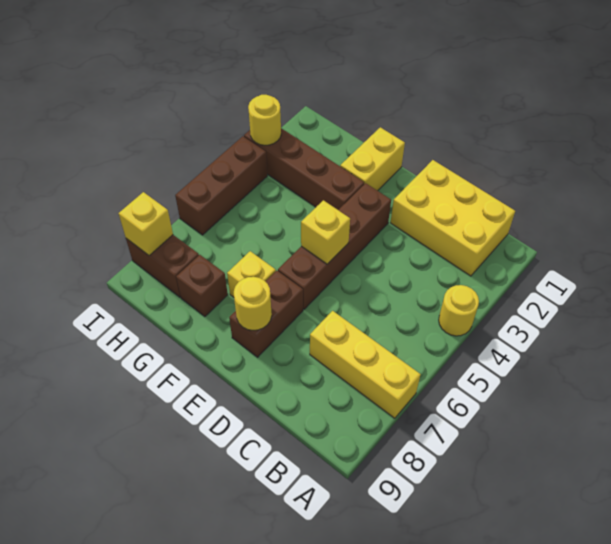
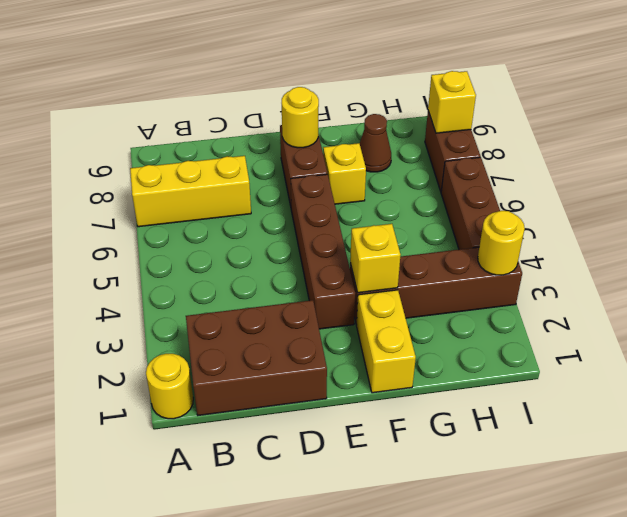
yellow round brick A4 level 1 -> yellow round brick A1 level 1
yellow brick B1:D2 level 1 -> brown brick B1:D2 level 1
yellow brick E5 level 2 -> yellow brick F3 level 2
brown brick G8 level 1 -> brown cone G8 level 1
brown brick H8:I8 level 1 -> brown brick I7:I8 level 1

